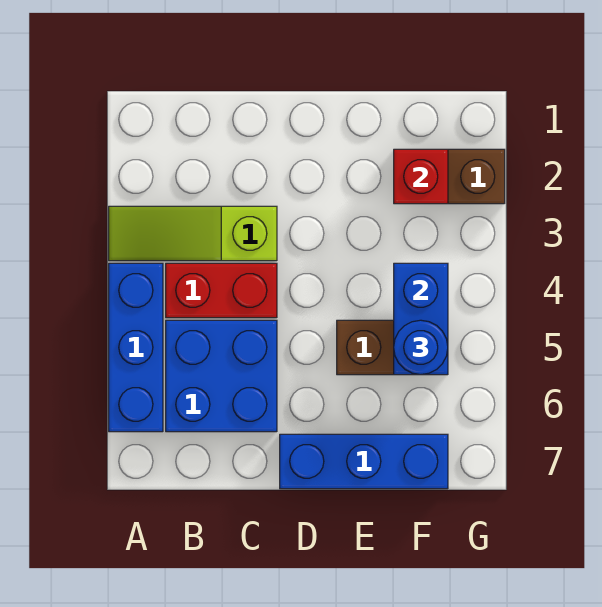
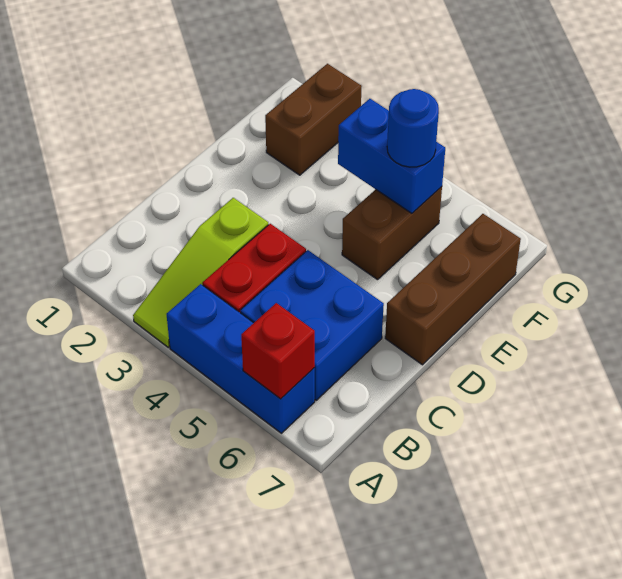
blue brick D7:F7 level 1 -> brown brick D7:F7 level 1
red brick F2 level 2 -> red brick A6 level 2

